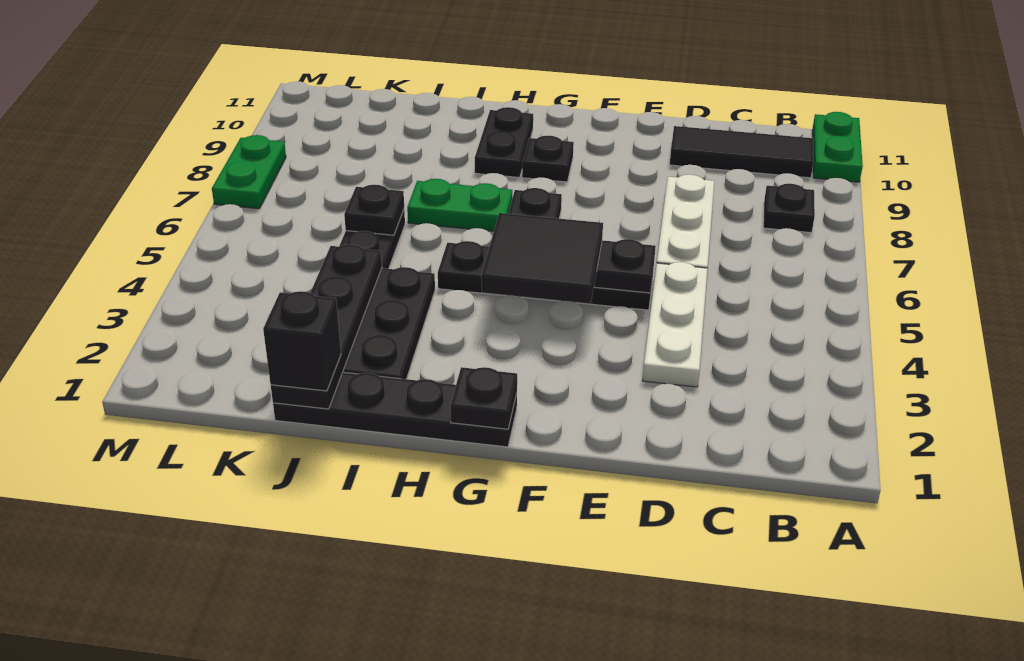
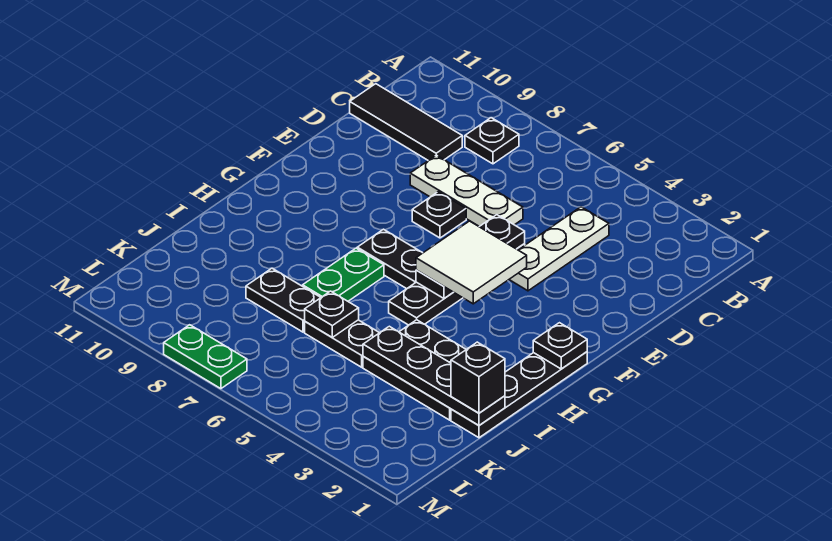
green plate A10:A11 level 1 -> none
black tile B10:D10 level 1 -> black tile C9:C11 level 1
white plate D3:D5 level 1 -> white plate C4:E4 level 1
black tile F4:G5 level 3 -> white tile F4:G5 level 3
black plate G9 level 1 -> black plate E7 level 1
black plate H9:H10 level 1 -> black plate J7:J8 level 1

